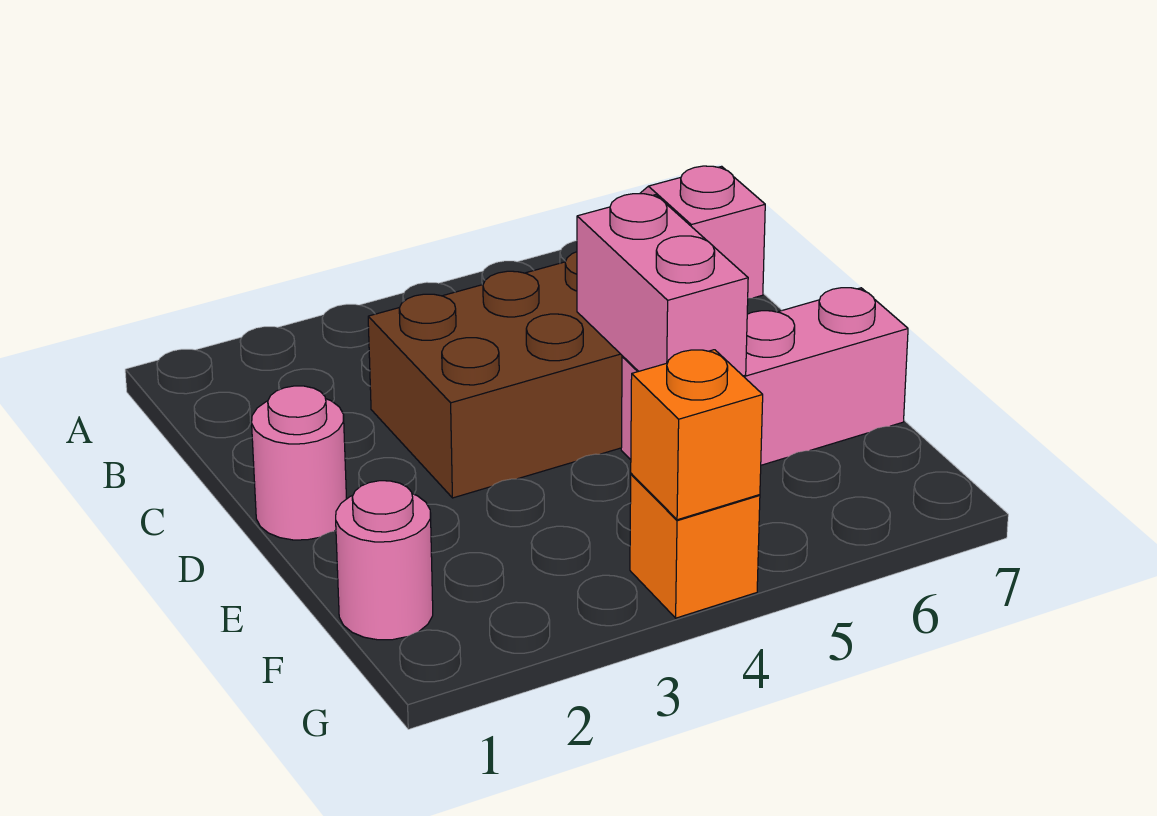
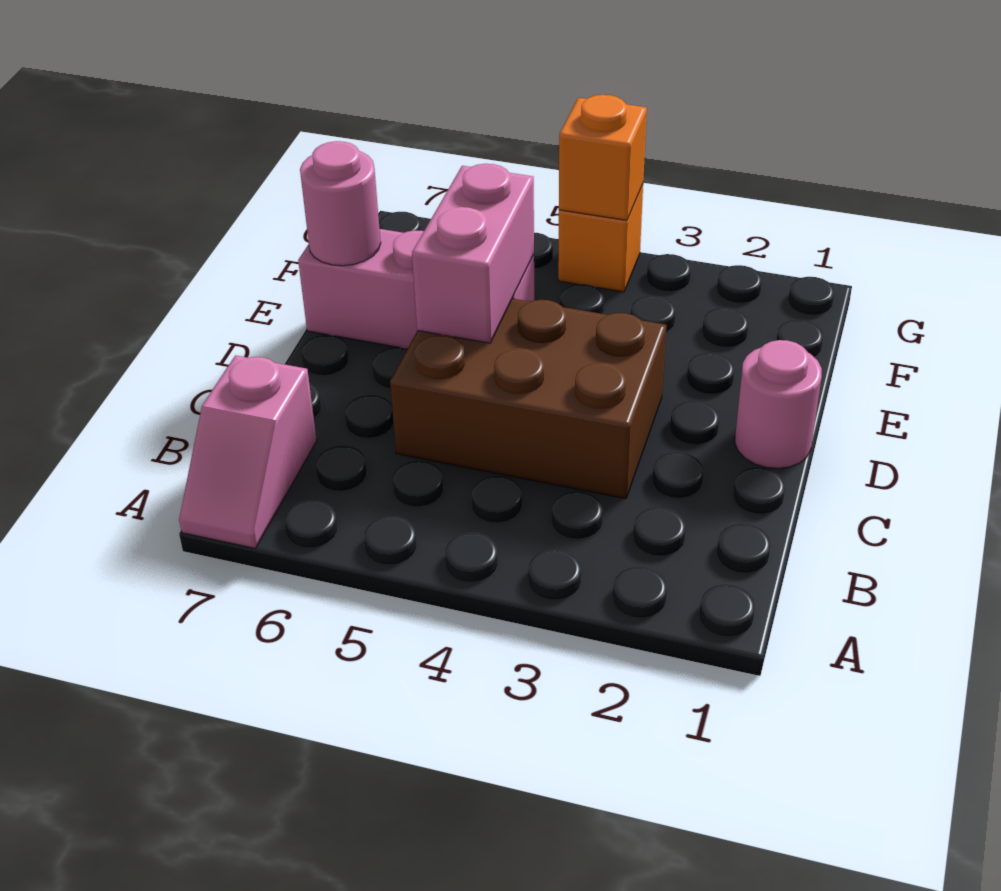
pink round brick F1 level 1 -> pink round brick E7 level 2

